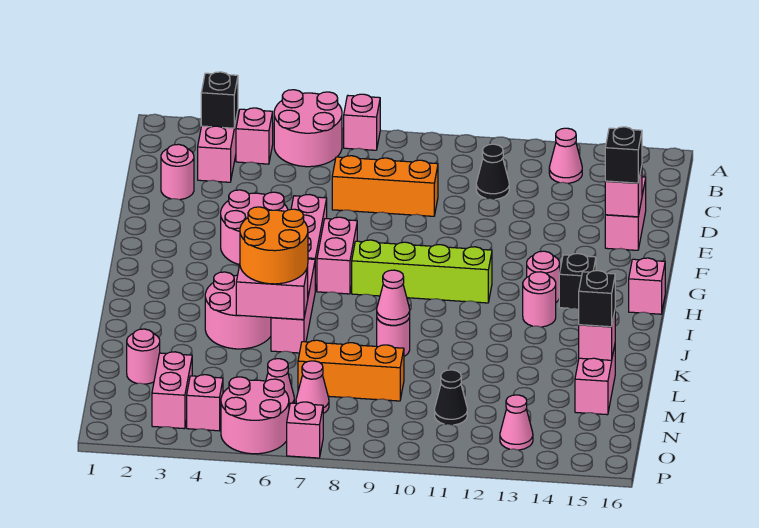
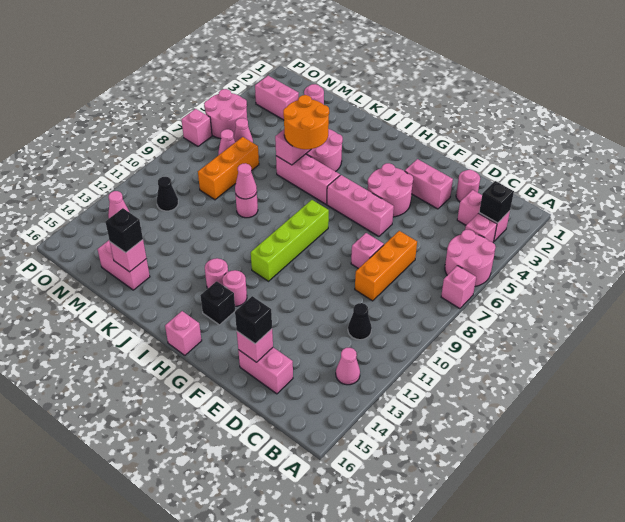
pink brick G7:H7 level 1 -> pink brick E3:F3 level 1
pink brick O4 level 1 -> pink brick E8 level 1

